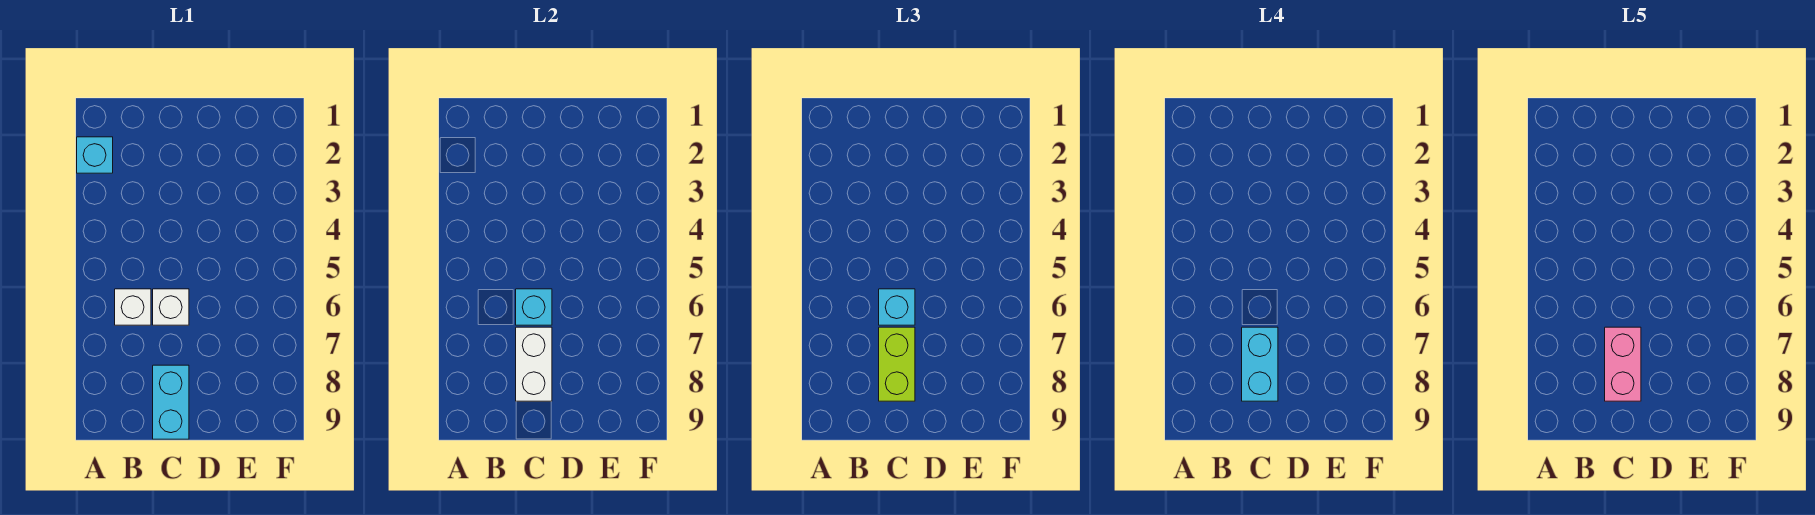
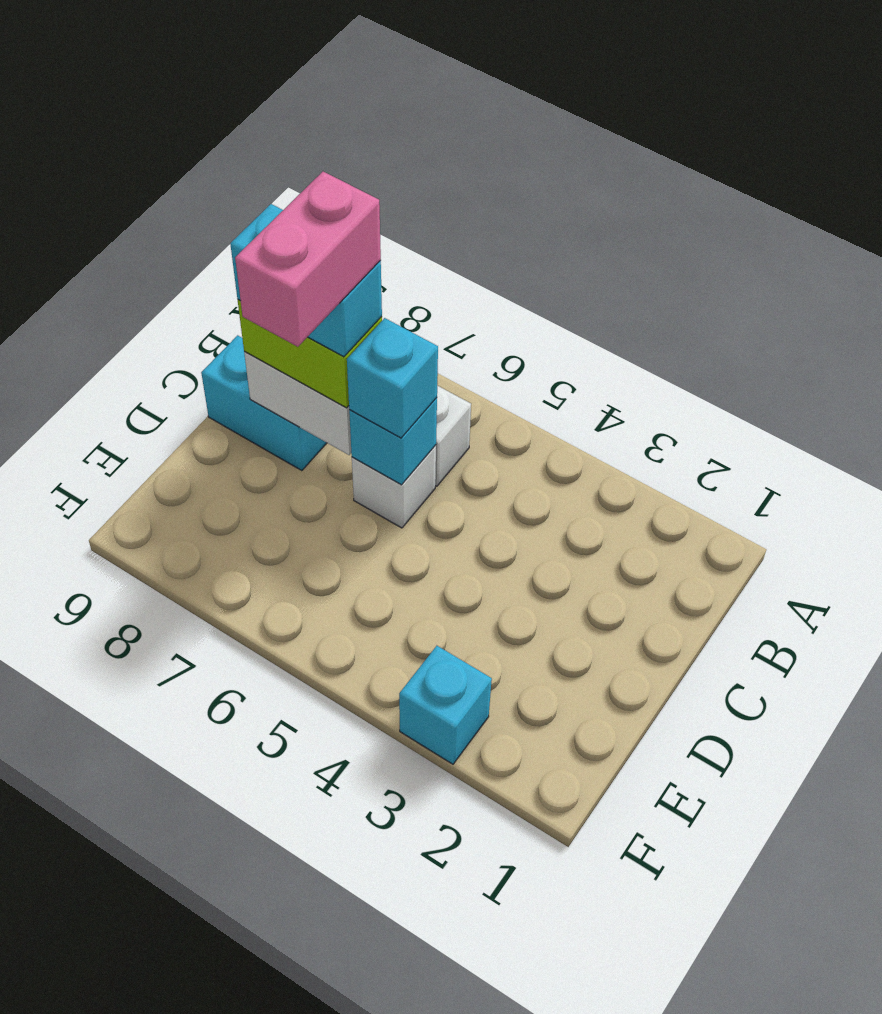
cyan brick A2 level 1 -> cyan brick F3 level 1
pink brick C7:C8 level 5 -> pink brick C7:D7 level 5

